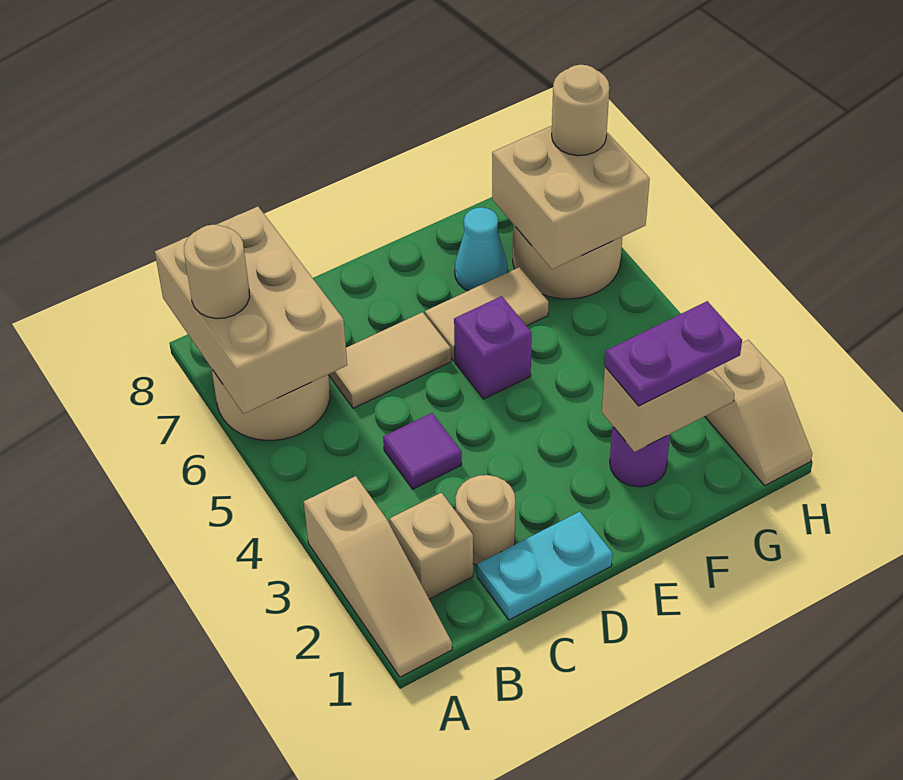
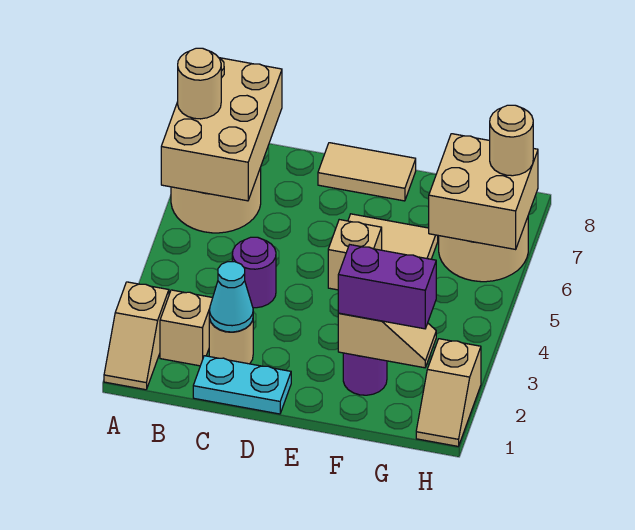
tan slope A1:A3 level 1 top 3 -> tan slope A1:A2 level 1 top 2
purple tile C4 level 1 -> purple round brick C4 level 1
tan tile C6:D6 level 1 -> tan tile D8:E8 level 1
purple brick E5 level 1 -> tan brick E5 level 1
purple plate F2:G2 level 3 -> purple brick F2:G2 level 3
cyan cone F7 level 1 -> cyan cone C2 level 2

